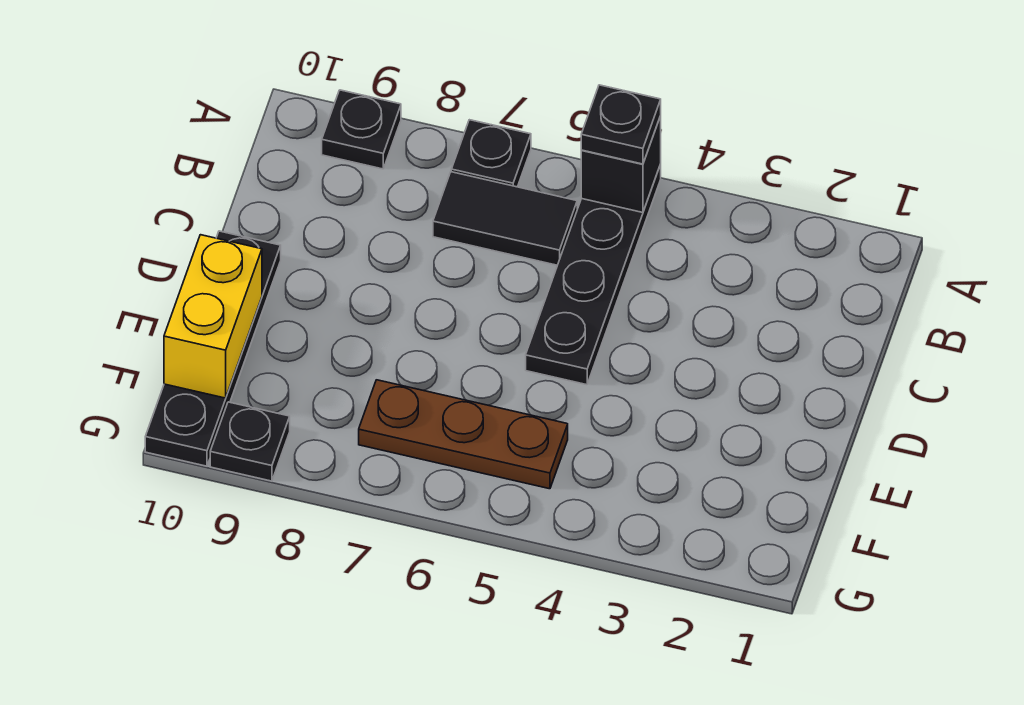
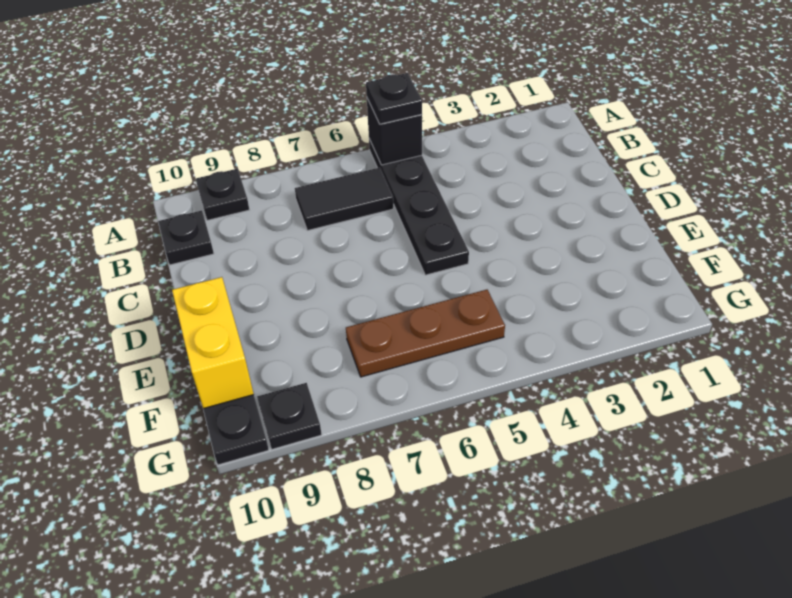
black plate A7 level 1 -> black plate B10 level 1

